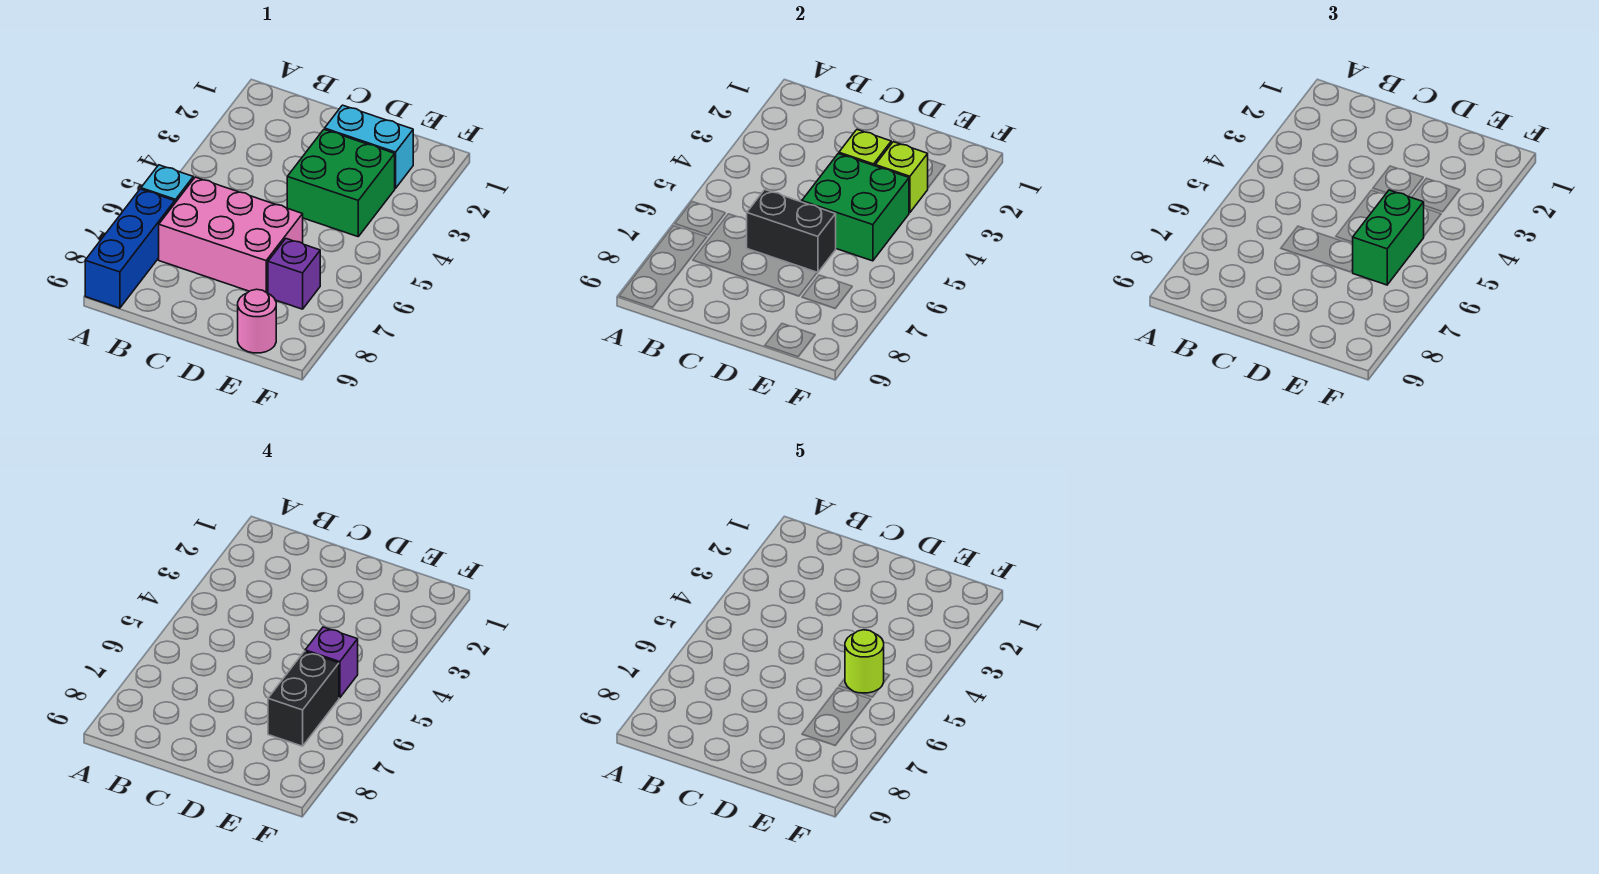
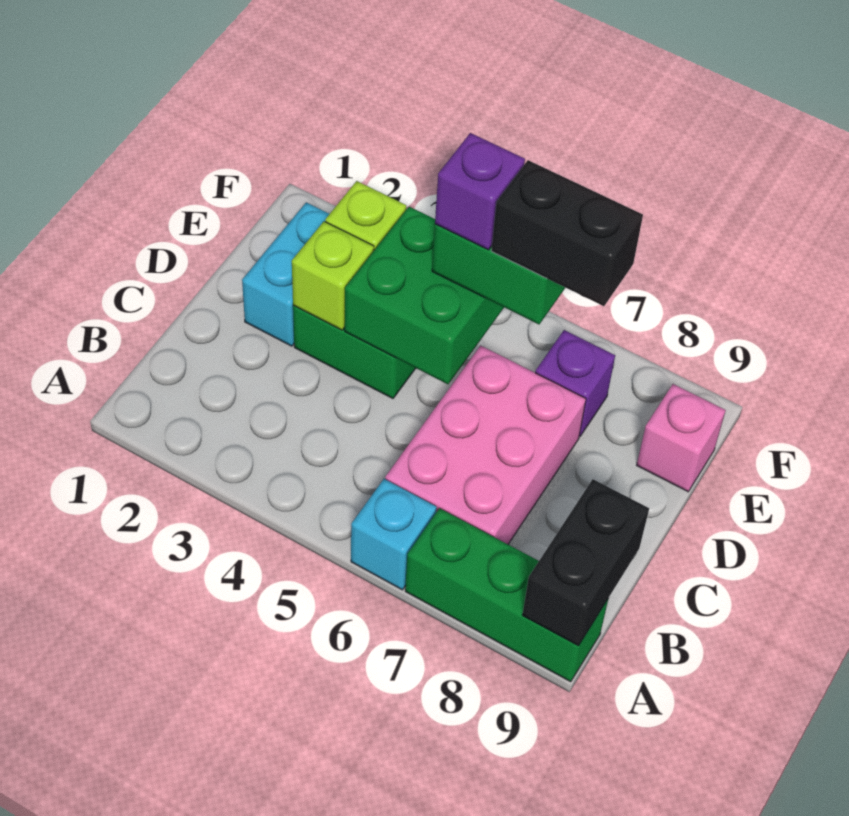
blue brick A7:A9 level 1 -> green brick A7:A9 level 1
black brick C6:D6 level 2 -> black brick A9:B9 level 2
lime round brick E5 level 5 -> none
pink round brick E9 level 1 -> pink brick E9 level 1

